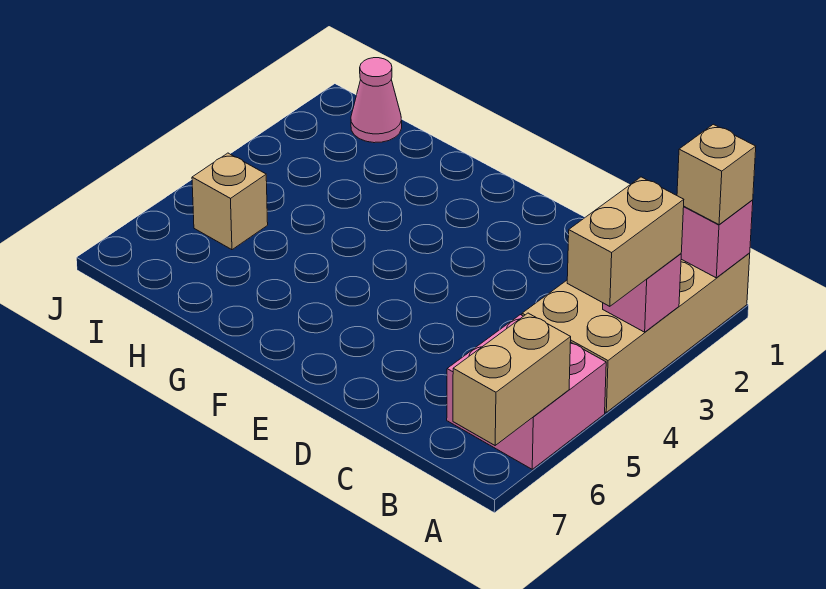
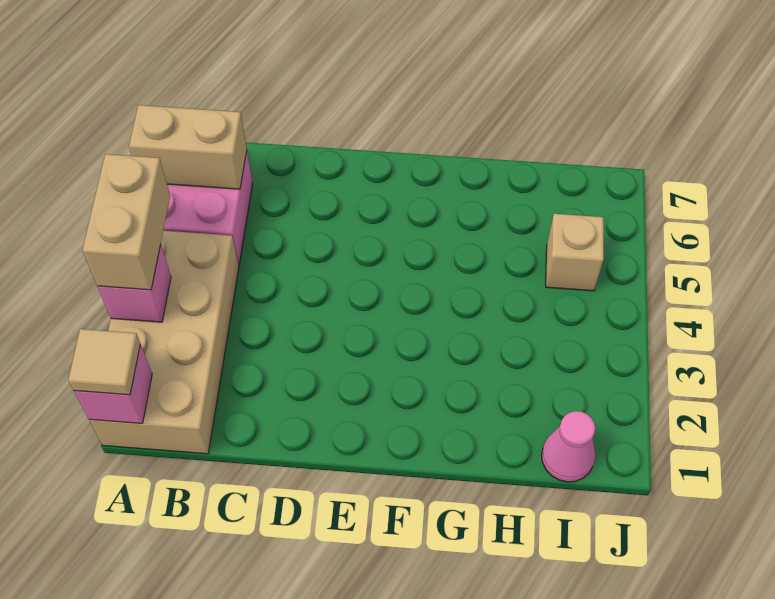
tan brick A1 level 3 -> tan tile A1 level 3
tan brick A6:A7 level 2 -> tan brick A6:B6 level 2

